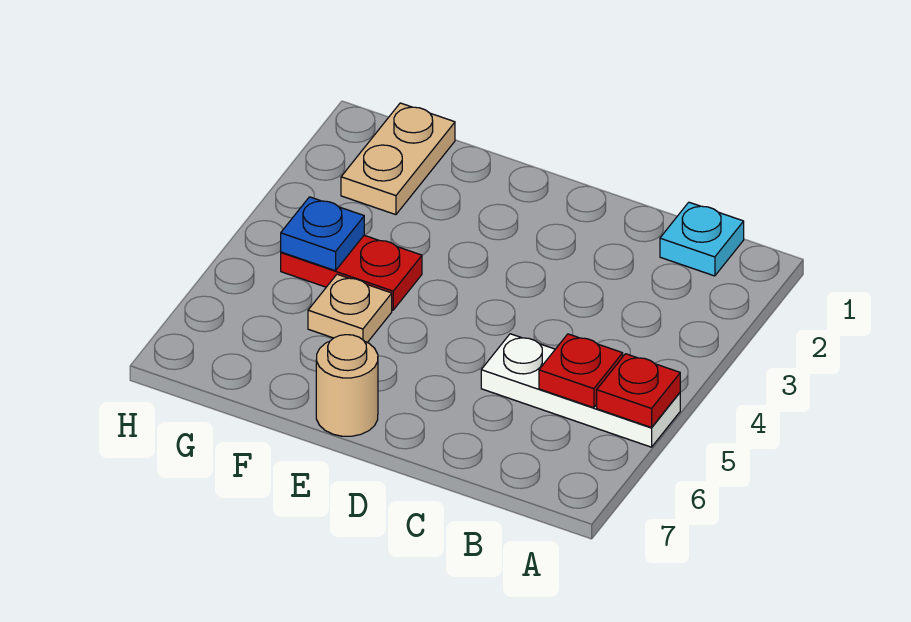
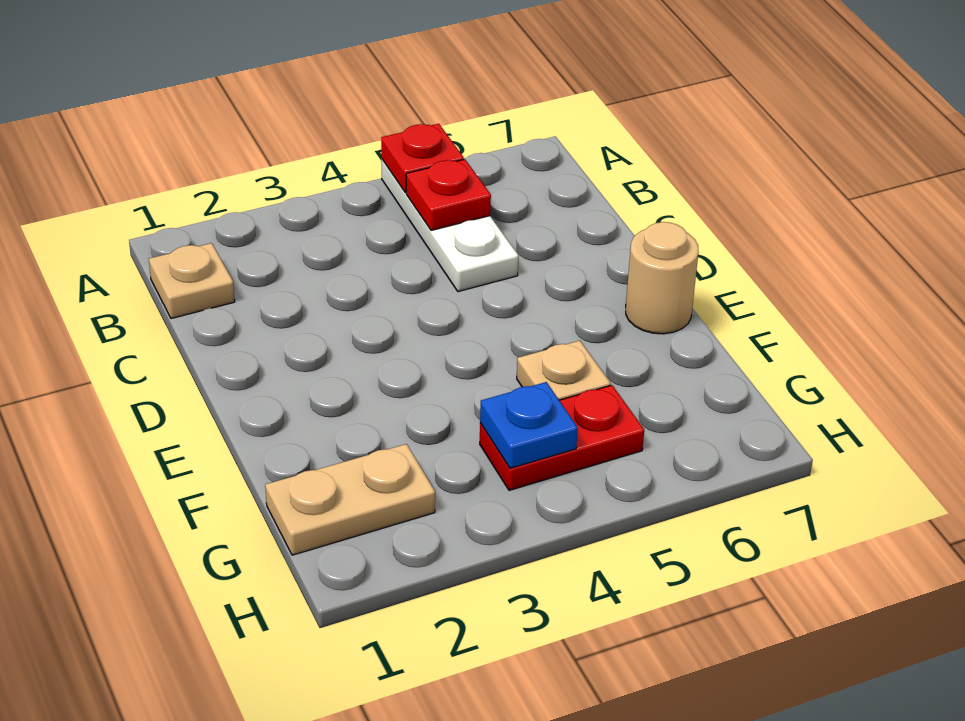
cyan plate B1 level 1 -> tan plate B1 level 1
red plate F4:G4 level 1 -> red plate G4:G5 level 1

